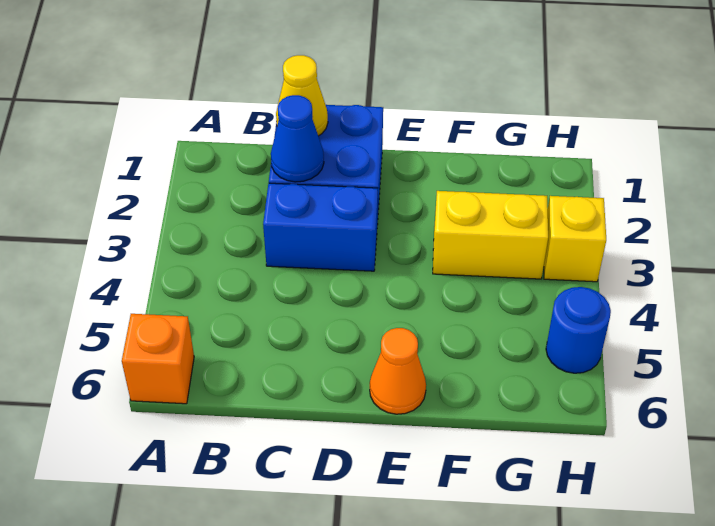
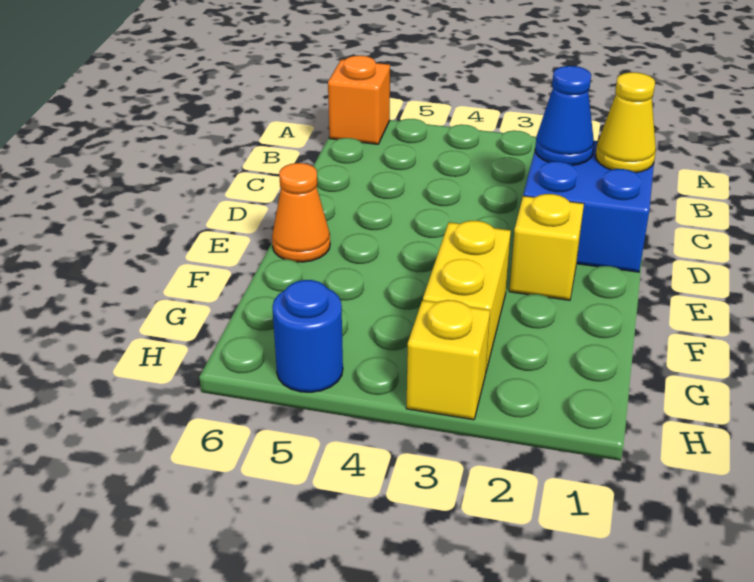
blue brick C3:D3 level 1 -> none
none -> yellow brick E2 level 1

